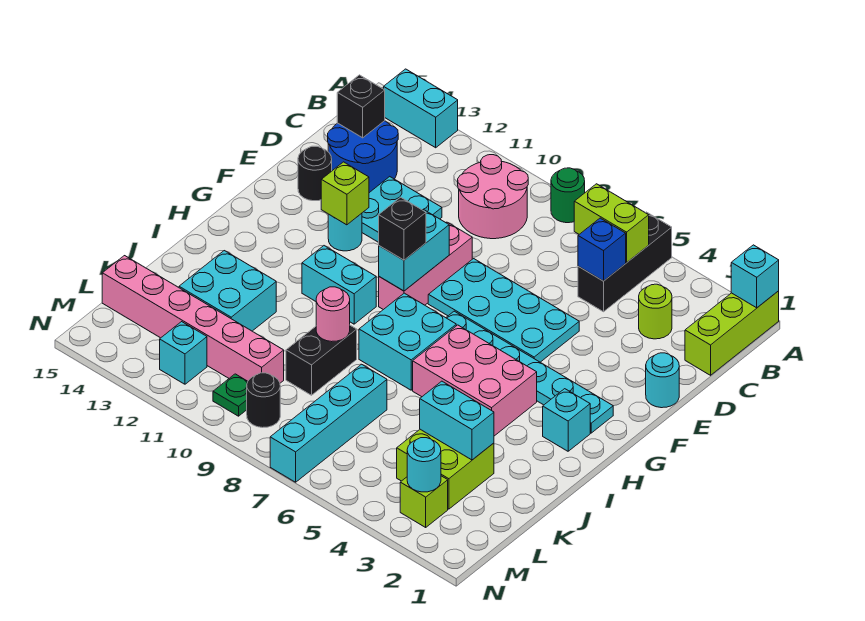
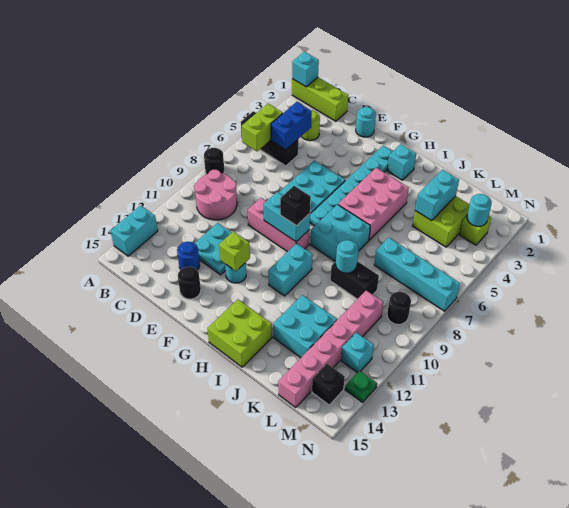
green round brick A8 level 1 -> black round brick A8 level 1
blue brick C5 level 2 -> blue brick C4:C5 level 2
blue round brick C13:D14 level 1 -> blue round brick D13 level 1
black brick C14 level 2 -> black brick M14 level 1
none -> lime brick H14:I15 level 1
pink round brick J9 level 2 -> cyan round brick J9 level 2
green plate M10 level 1 -> green plate N13 level 1

